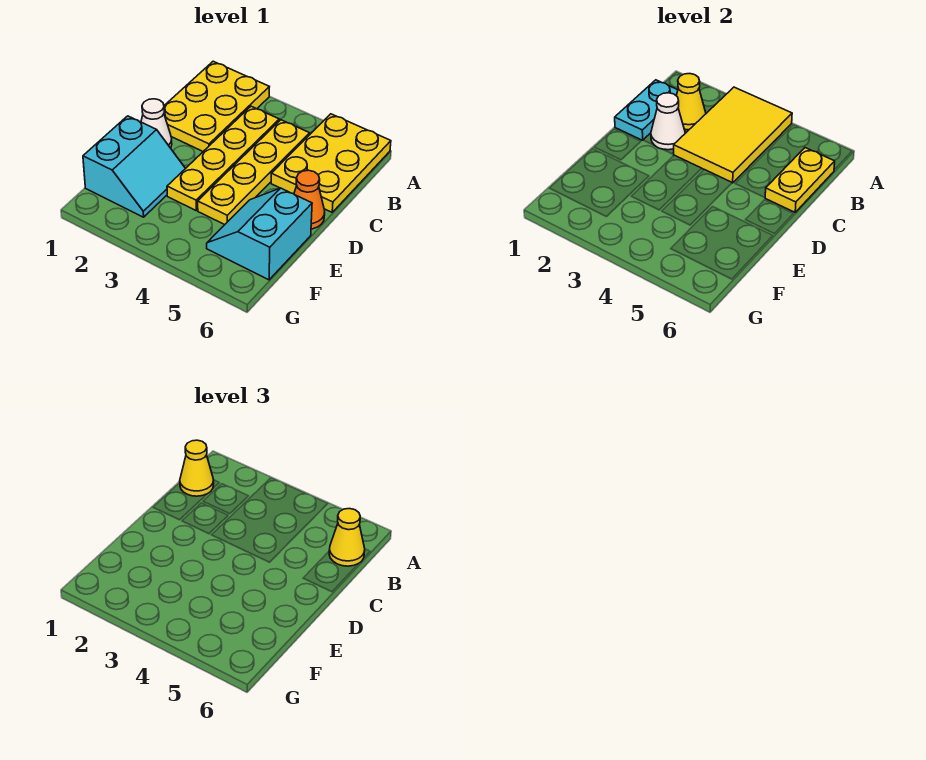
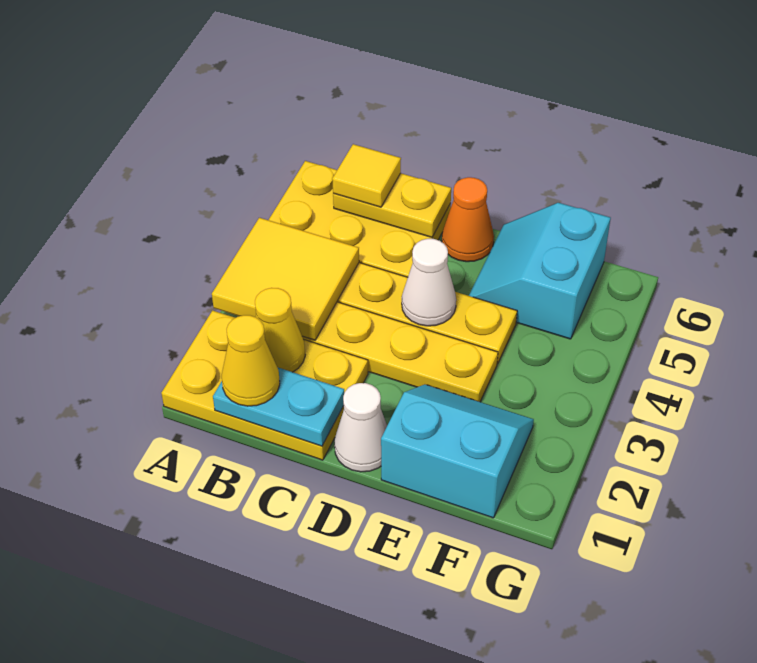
yellow tile A3:C4 level 2 -> yellow tile A3:B4 level 2
yellow cone B6 level 3 -> yellow tile B6 level 3
white cone C2 level 2 -> white cone D4 level 2
cyan slope E5:F6 level 1 top 6 -> cyan slope E5:F6 level 1 top F

